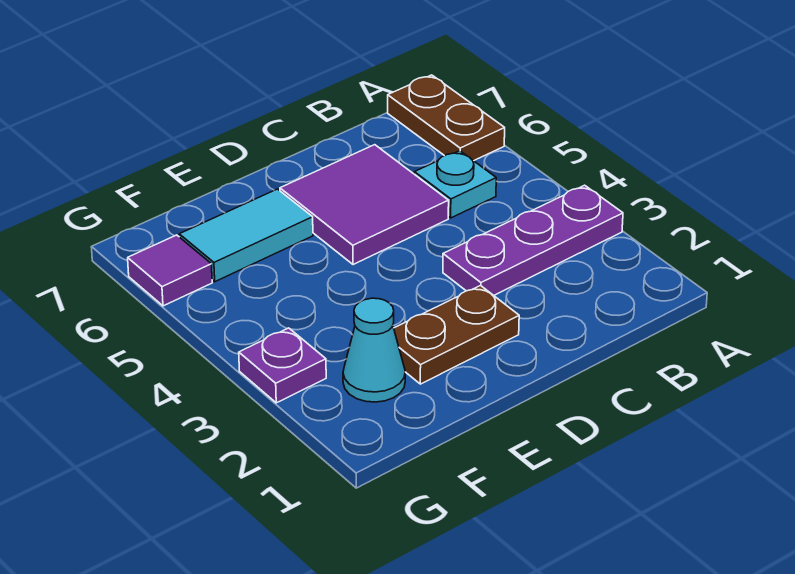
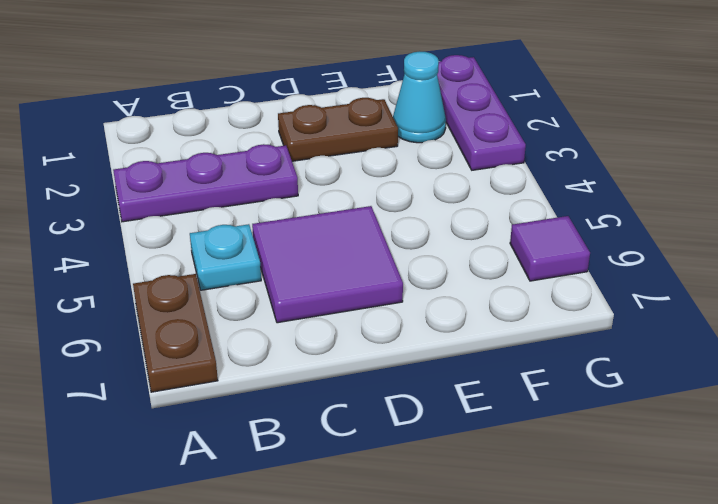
cyan tile E6:F6 level 1 -> none
purple plate G3 level 1 -> purple plate G1:G3 level 1

